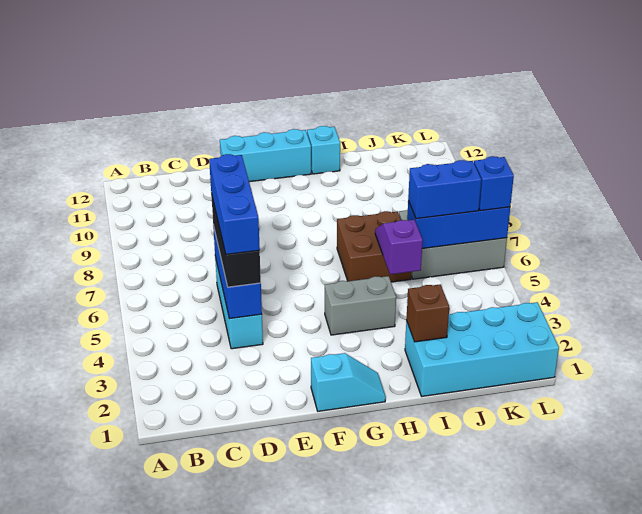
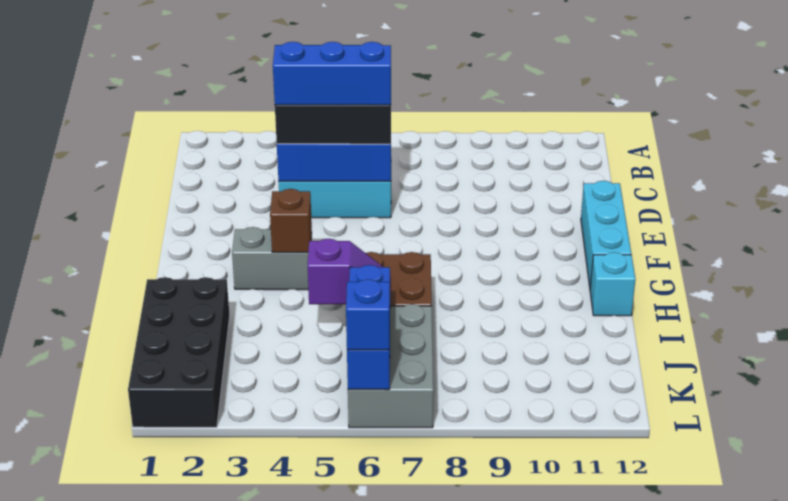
cyan slope F1:G1 level 1 top F -> none
grey brick G4:H4 level 1 -> grey brick G3:G4 level 1
cyan brick I1:L2 level 1 -> black brick I1:L2 level 1
brown brick I2 level 2 -> brown brick G4 level 2
blue brick J6:K6 level 3 -> none

